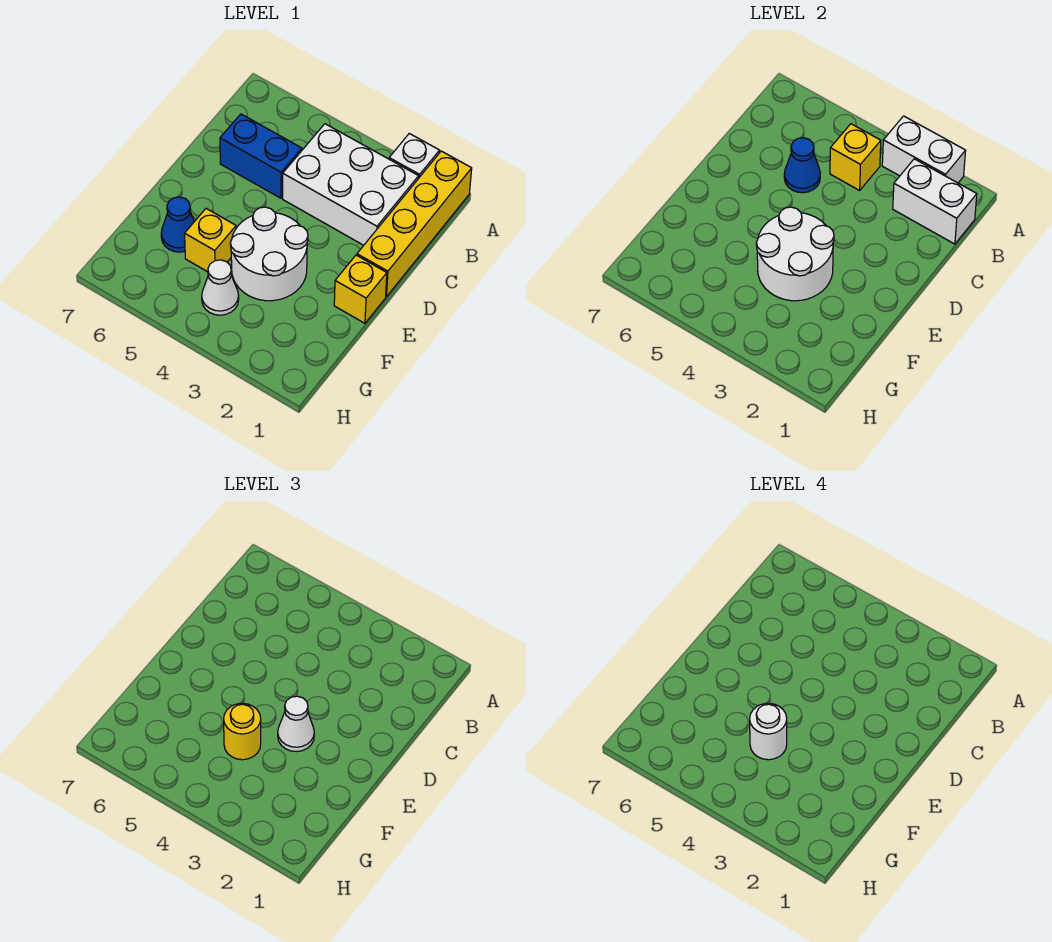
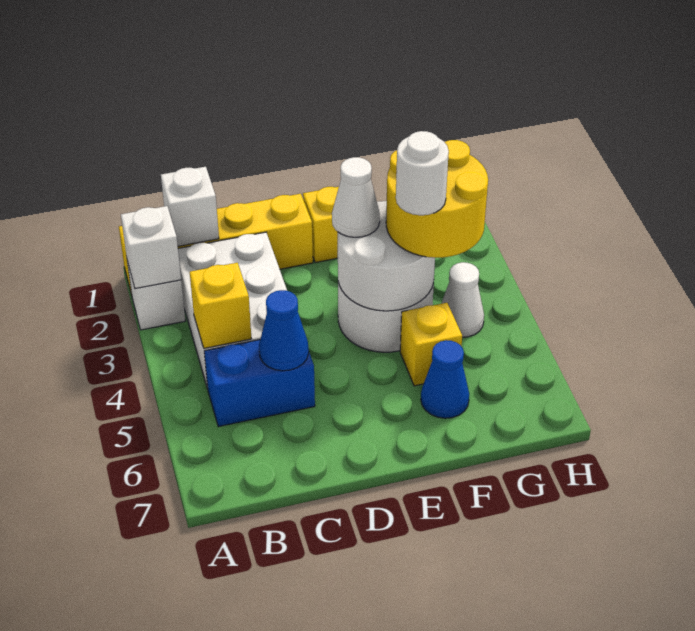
white brick A2:A3 level 2 -> white brick A2 level 2
white brick B1:B2 level 2 -> white brick B1 level 2
blue brick C5:C6 level 1 -> blue brick B5:C5 level 1
yellow round brick F4 level 3 -> yellow round brick F3:G4 level 3

